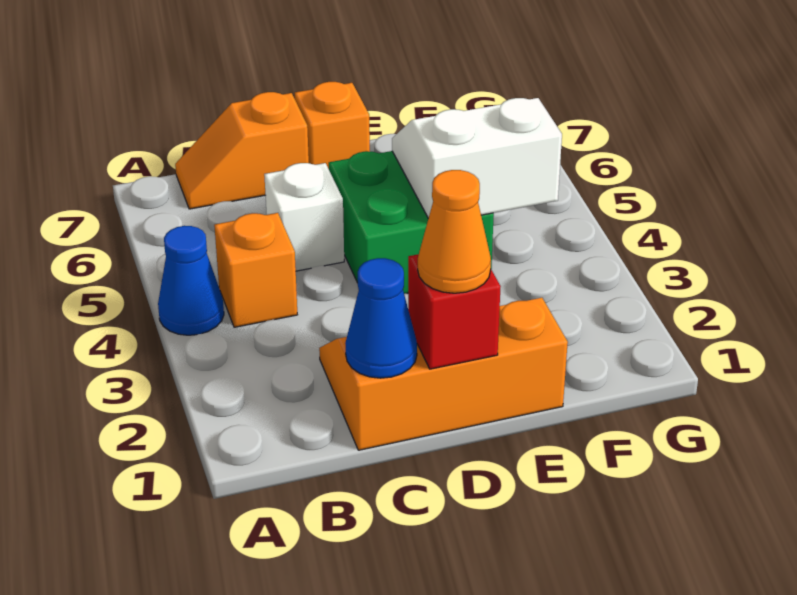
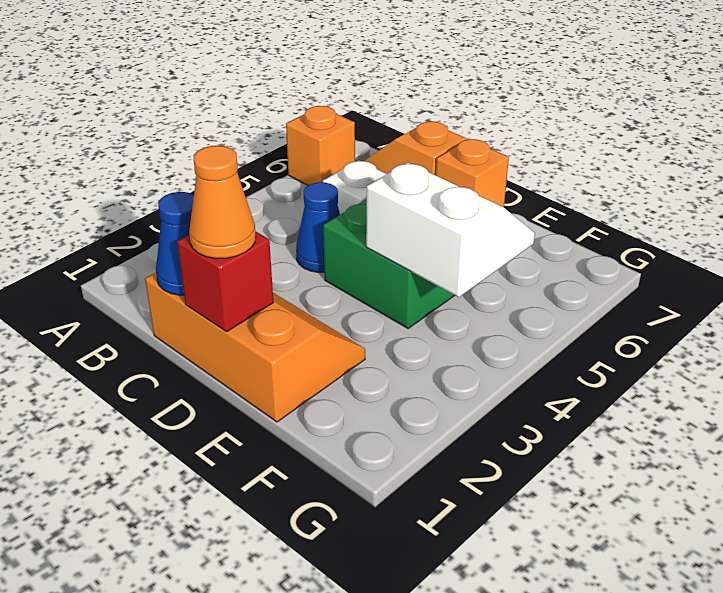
blue cone A4 level 1 -> blue cone C4 level 1
orange brick B4 level 1 -> orange brick A6 level 1

